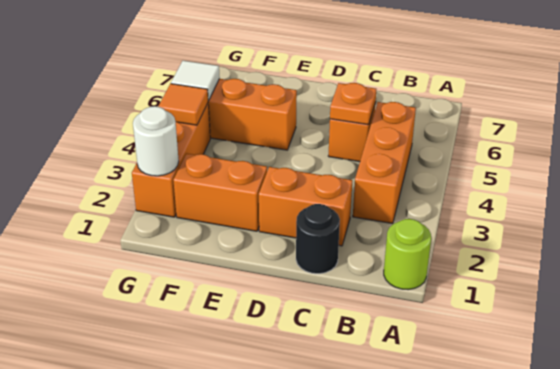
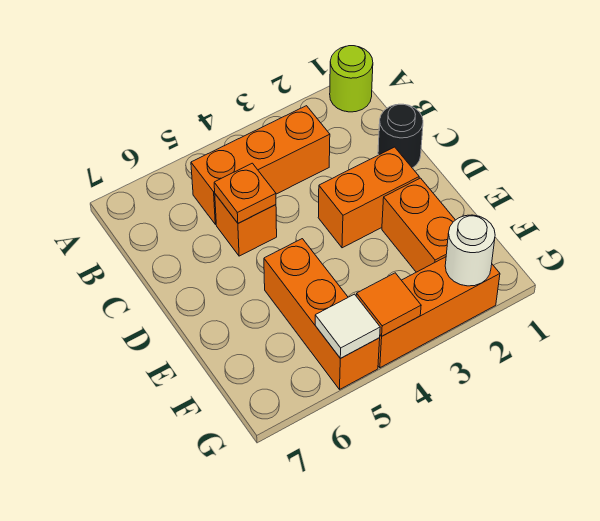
orange brick C2:D2 level 1 -> orange brick D2:D3 level 1

